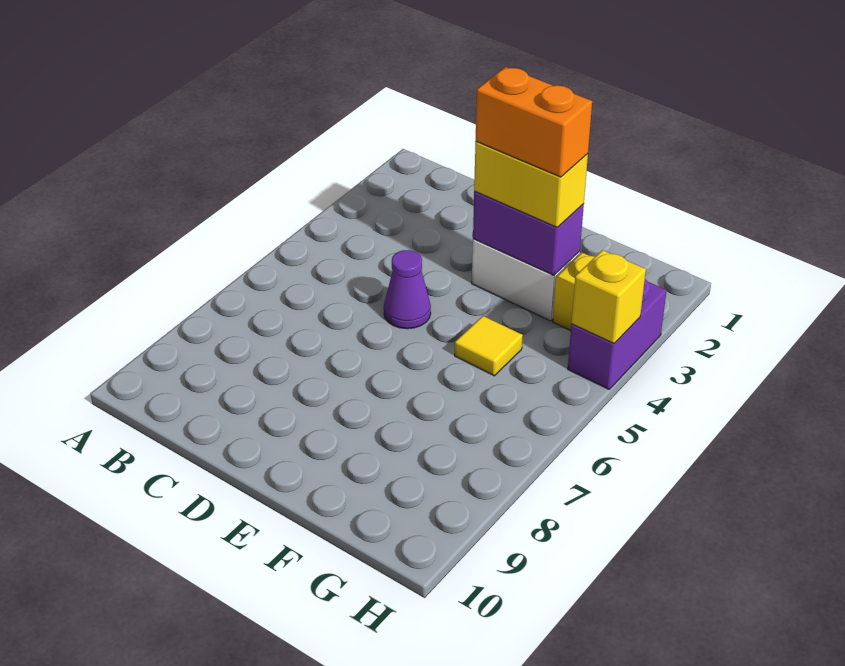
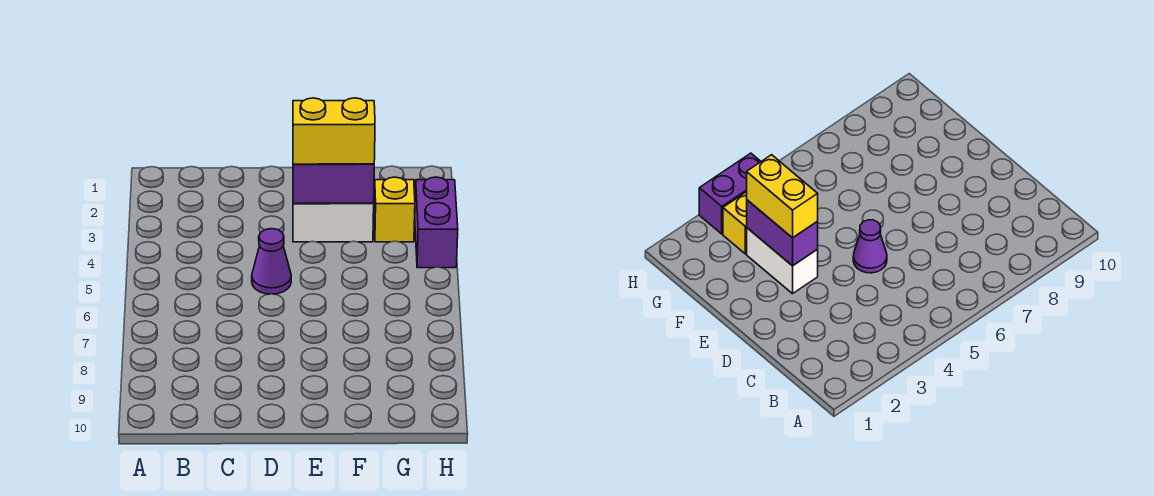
orange brick E3:F3 level 4 -> none
yellow tile F5 level 1 -> none
yellow brick H4 level 2 -> none

